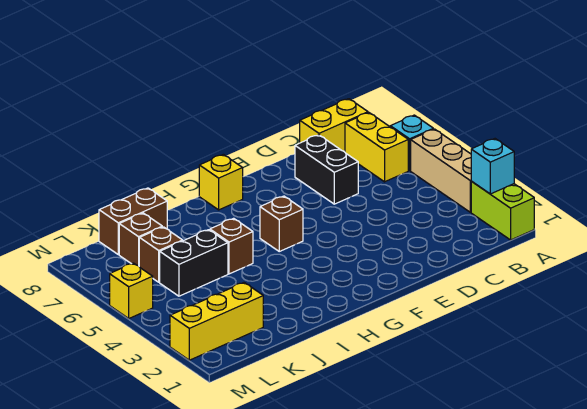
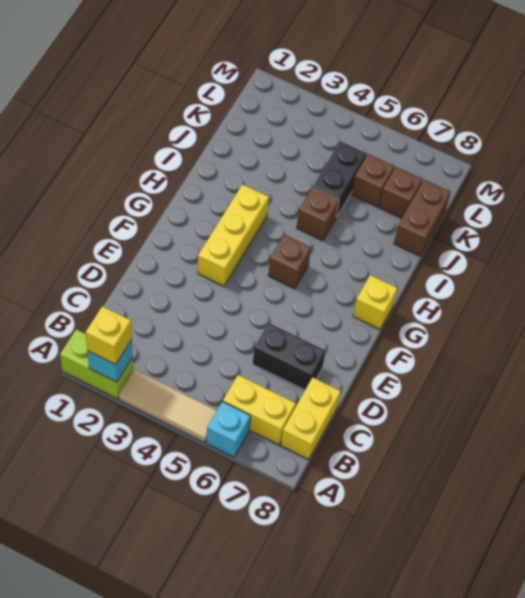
tan brick A3:A5 level 1 -> tan tile A3:A5 level 1
yellow brick K2:M2 level 1 -> yellow brick F3:H3 level 1
yellow brick M5 level 1 -> yellow brick A2 level 3

